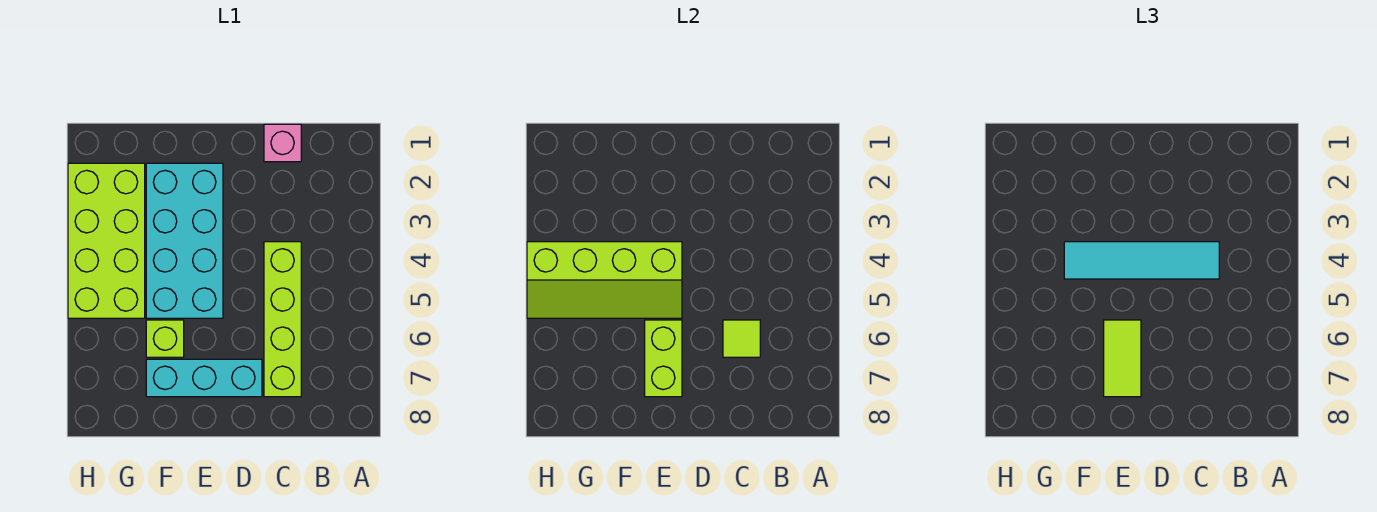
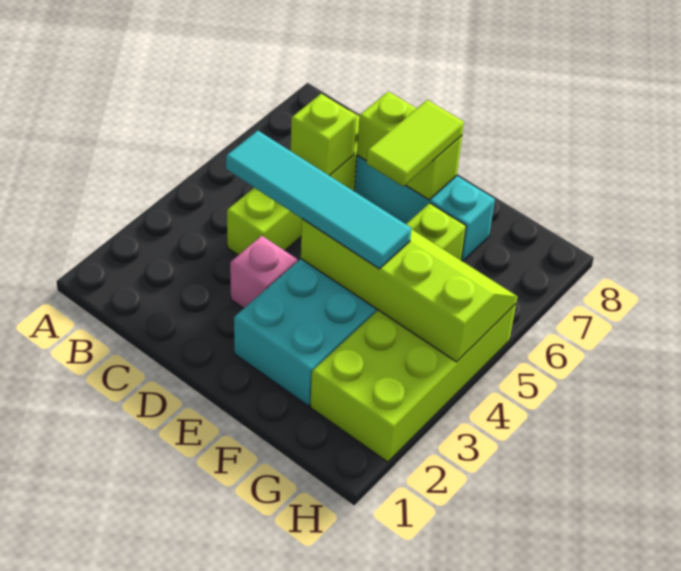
pink brick C1 level 1 -> pink brick D3 level 1
lime tile C6 level 2 -> lime brick C6 level 2
lime brick E6:E7 level 2 -> lime brick D7:E7 level 2

